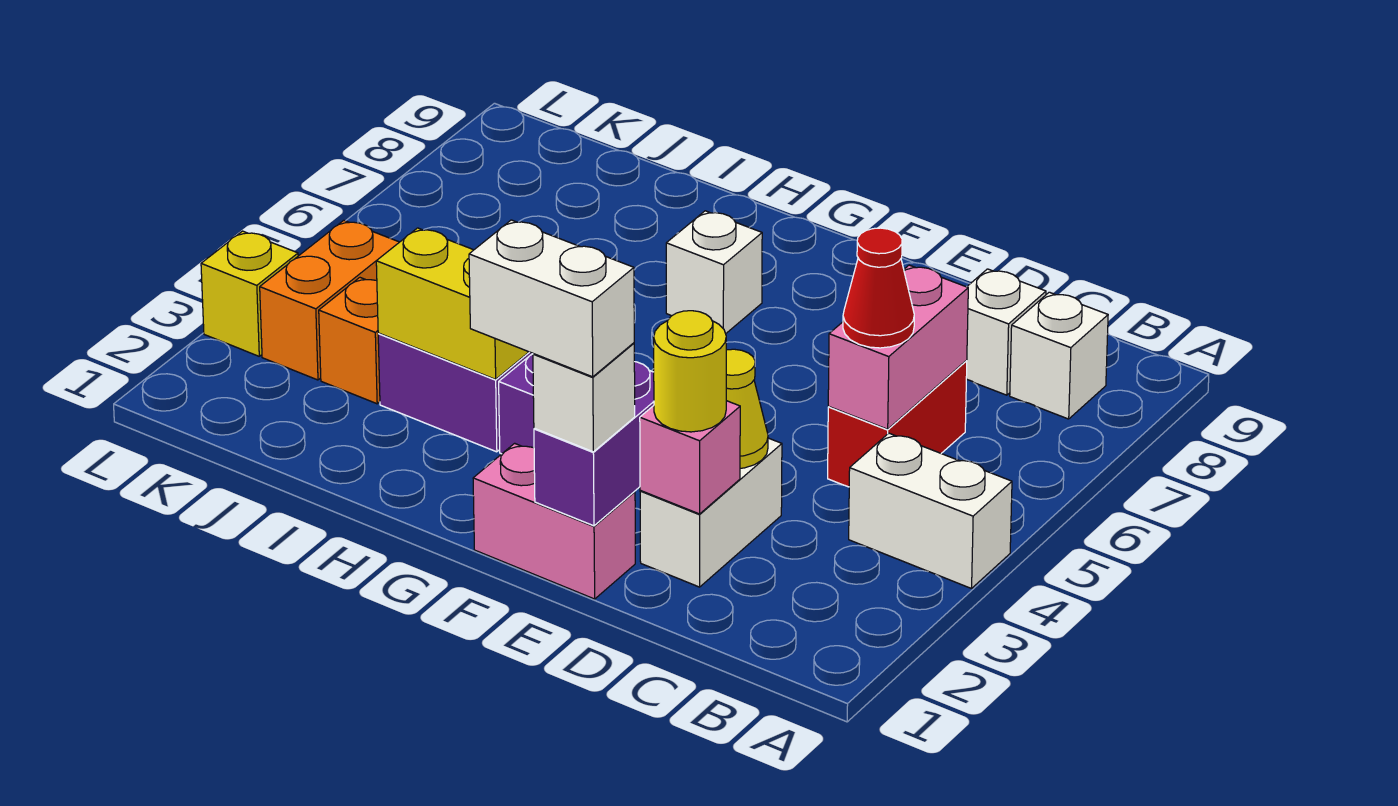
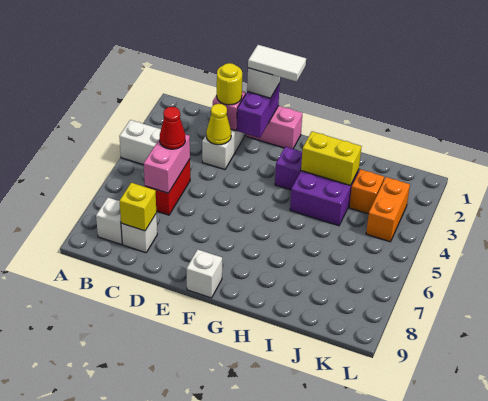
white brick E1:F1 level 4 -> white tile E1:F1 level 4
white brick G7 level 1 -> white brick F9 level 1
yellow brick L3 level 1 -> yellow brick C8 level 2

